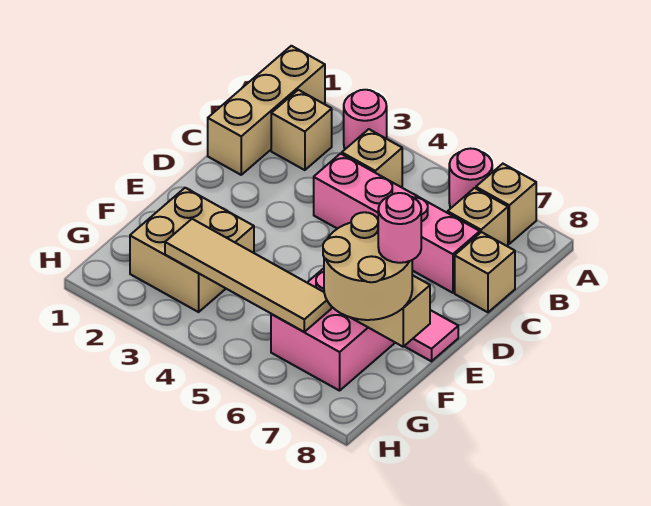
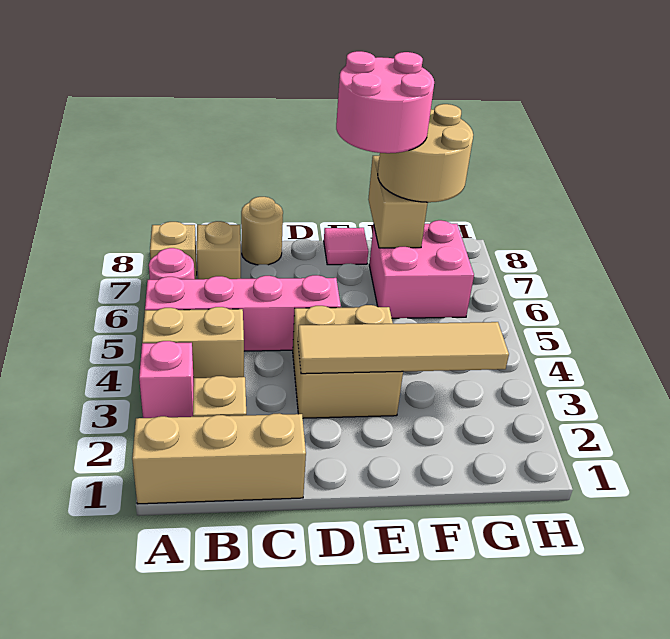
pink round brick A3 level 1 -> pink brick A3 level 1
tan brick B4 level 1 -> tan brick A4:B4 level 1
pink brick C4:C7 level 1 -> pink brick A5:D5 level 1
tan brick C8 level 1 -> tan round brick C8 level 1
tan brick F2:G3 level 1 -> tan brick D3:E4 level 1
pink round brick F8 level 4 -> pink round brick E7:F8 level 4
tan tile G3:G6 level 2 -> tan tile D3:G3 level 2

